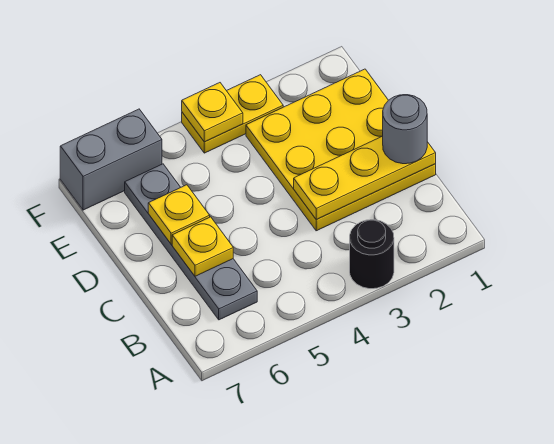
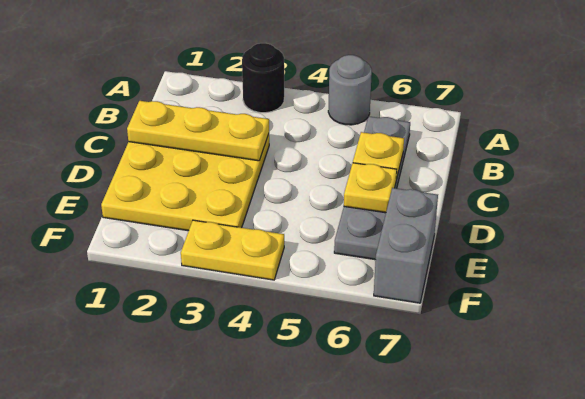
grey round brick C1 level 3 -> grey round brick A5 level 1
yellow plate F4 level 2 -> none
grey brick F6:F7 level 1 -> grey brick E7:F7 level 1

